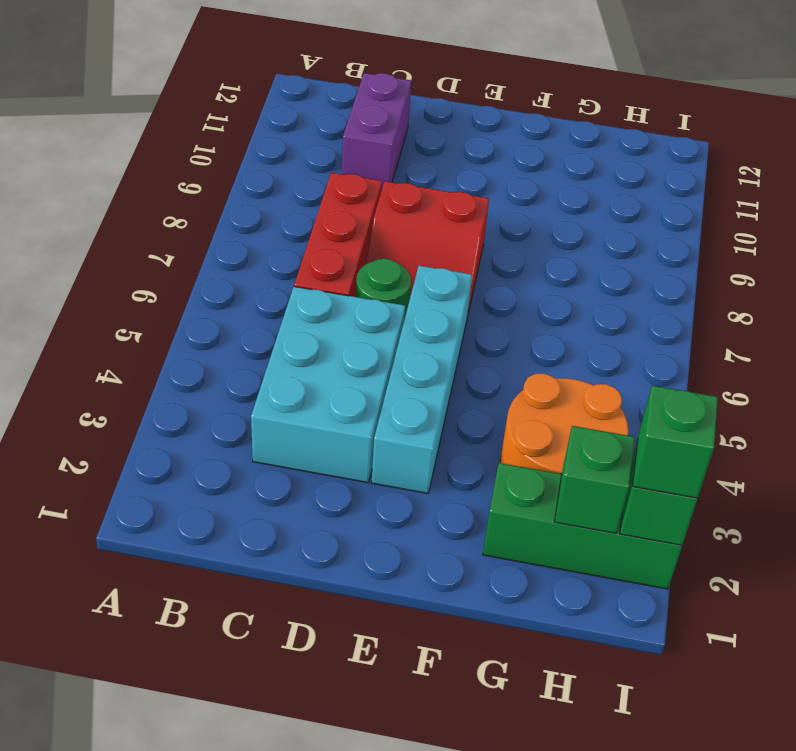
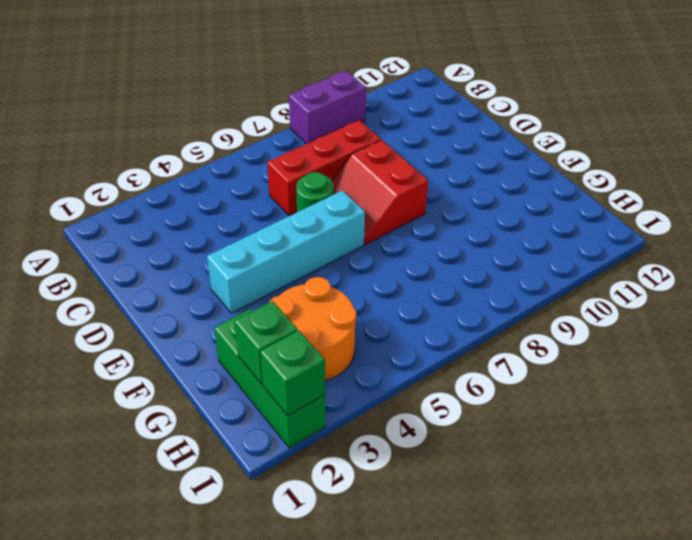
cyan brick C3:D5 level 1 -> none
purple brick C10:C11 level 1 -> purple brick A8:A9 level 1
green brick I2 level 3 -> none

